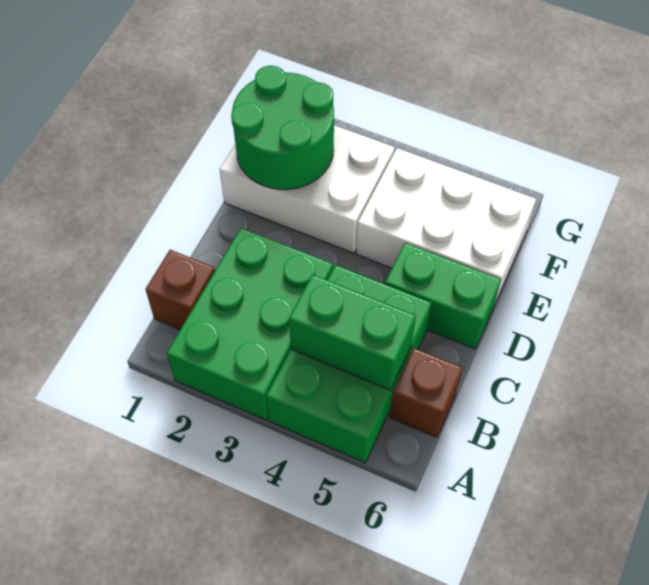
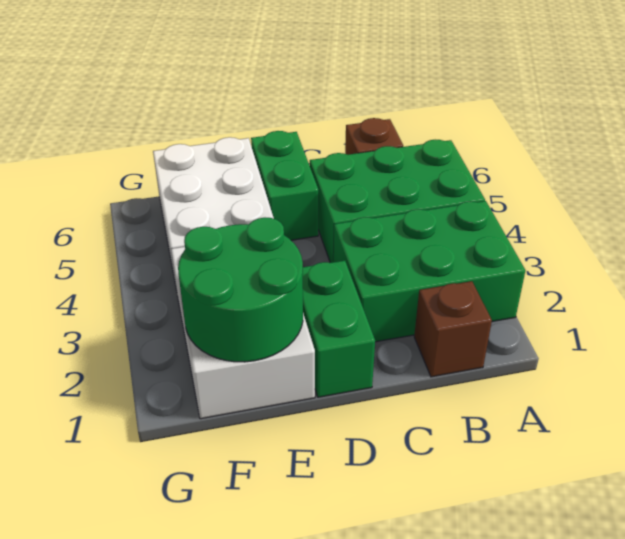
green brick B4:B5 level 2 -> green brick D1:D2 level 1

